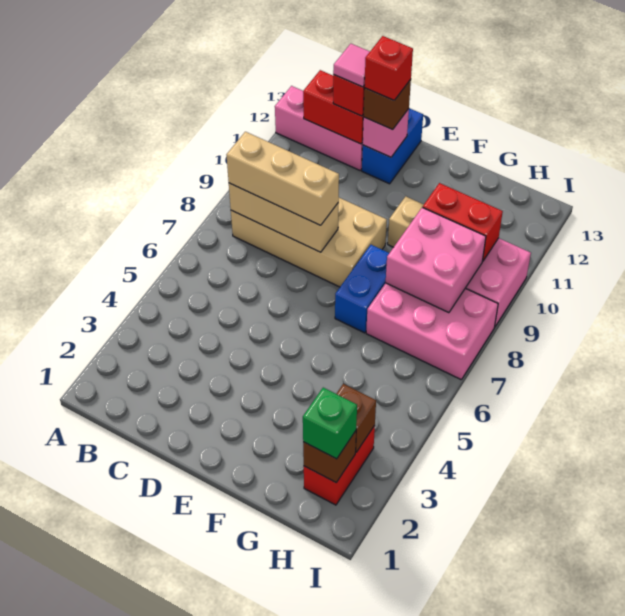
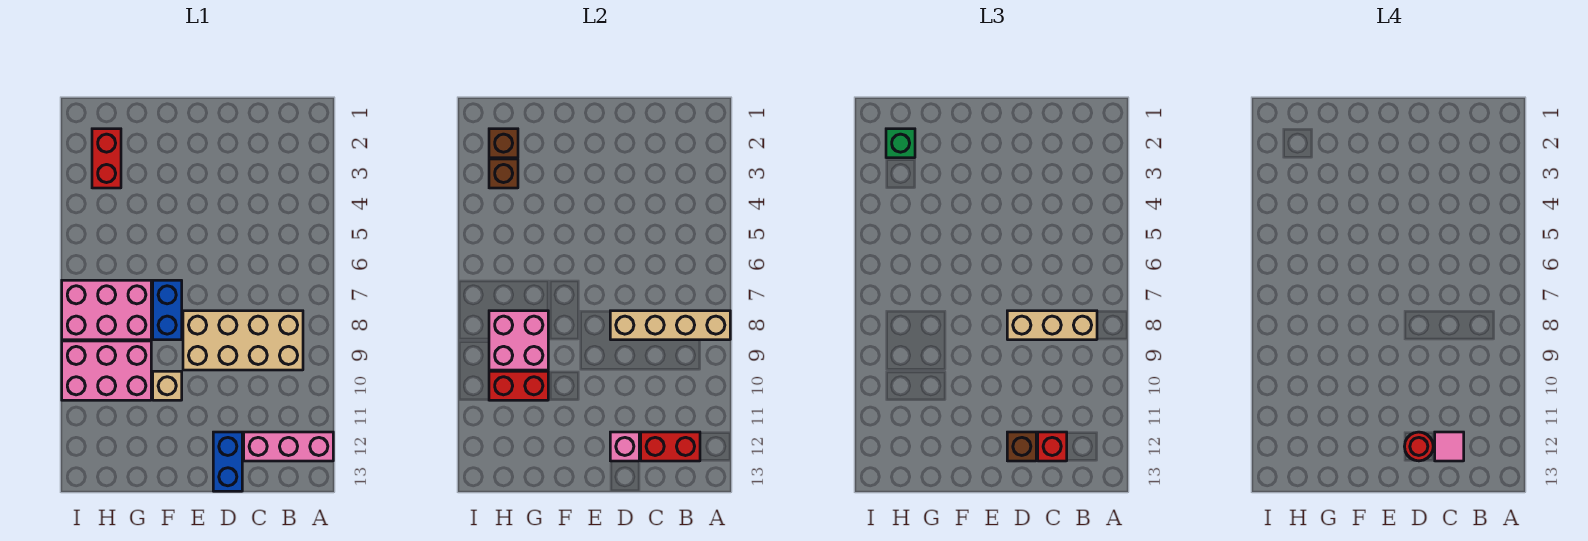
tan brick B8:D8 level 2 -> tan brick A8:D8 level 2
red brick D12 level 4 -> red round brick D12 level 4

